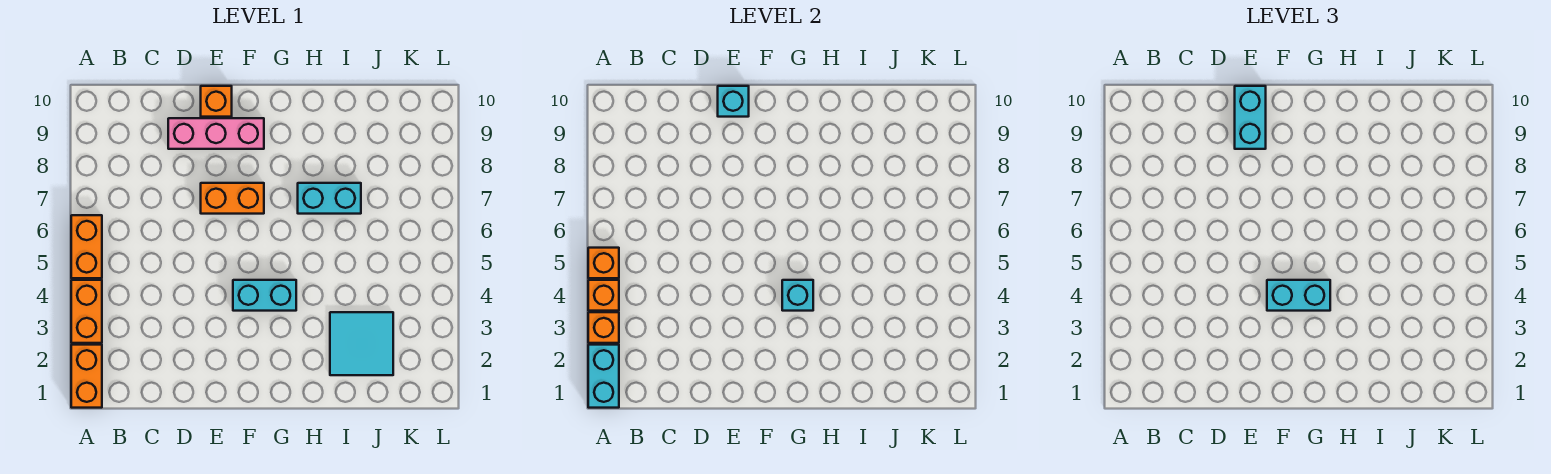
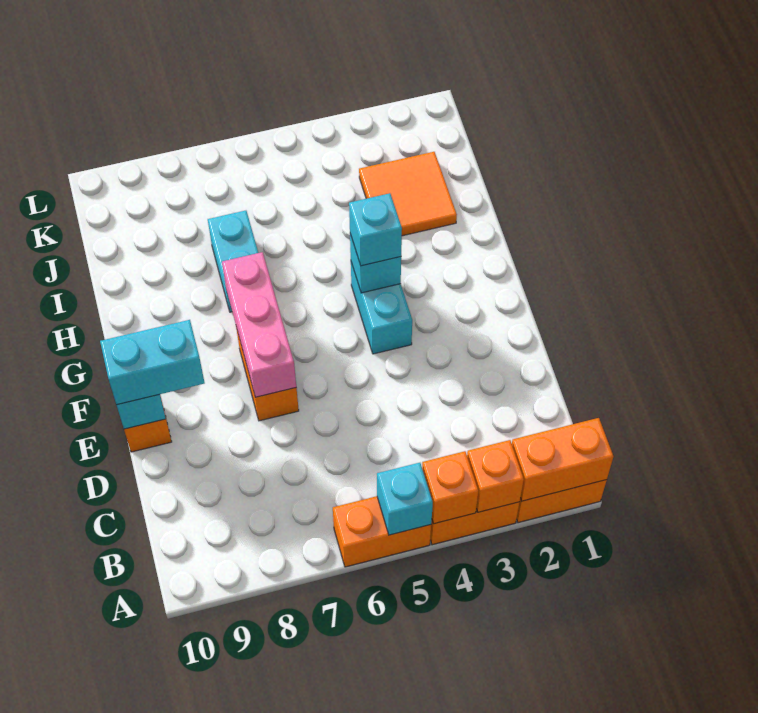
cyan brick A1:A2 level 2 -> orange brick A1:A2 level 2
orange brick A5 level 2 -> cyan brick A5 level 2
pink brick D9:F9 level 1 -> pink brick E7:G7 level 2
cyan brick F4:G4 level 3 -> cyan brick G4 level 3
cyan tile I2:J3 level 1 -> orange tile I2:J3 level 1

